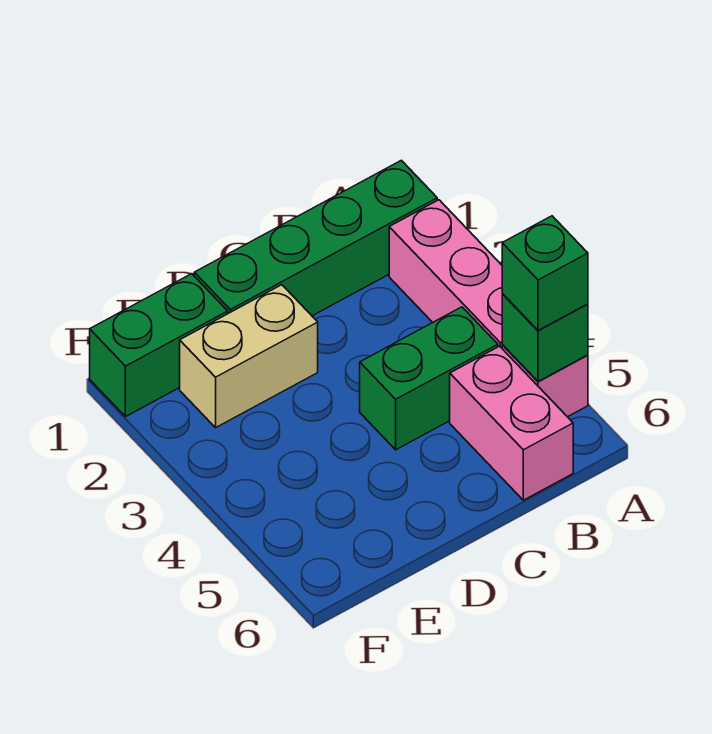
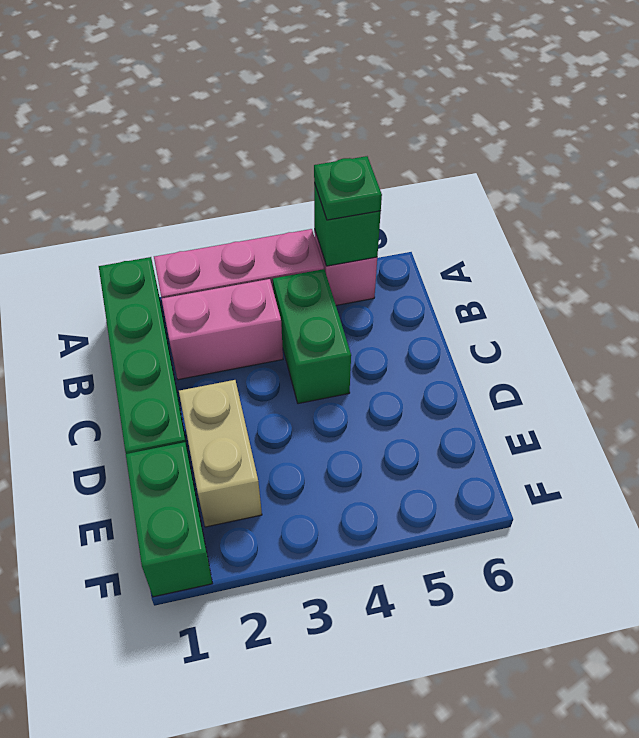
green brick A5 level 3 -> green plate A5 level 3
pink brick B5:B6 level 1 -> pink brick B2:B3 level 1

